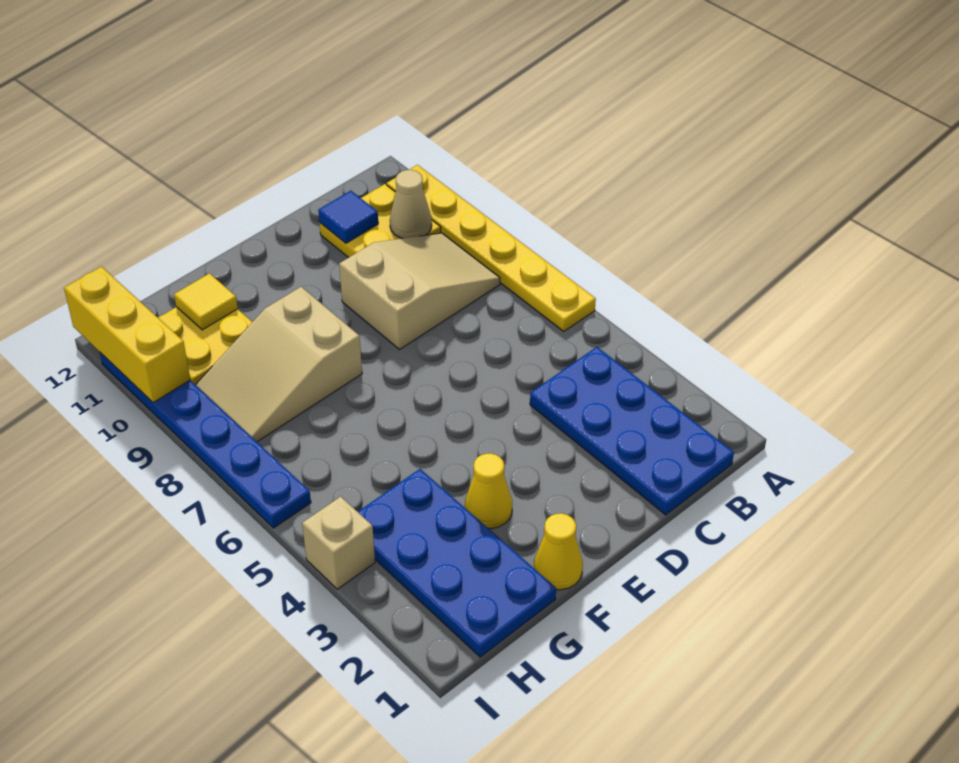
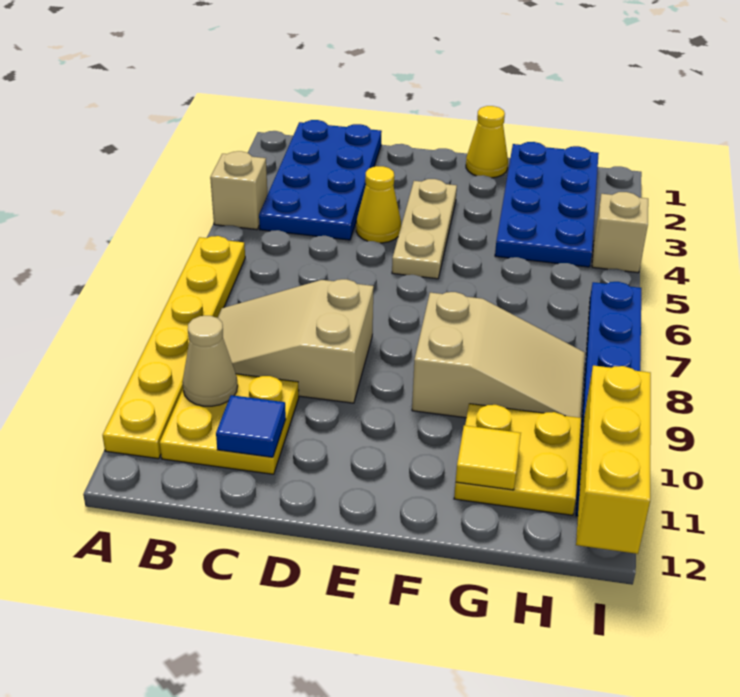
none -> tan brick A4 level 1
none -> tan plate E3:E5 level 1
yellow cone F3 level 1 -> yellow cone D4 level 1

